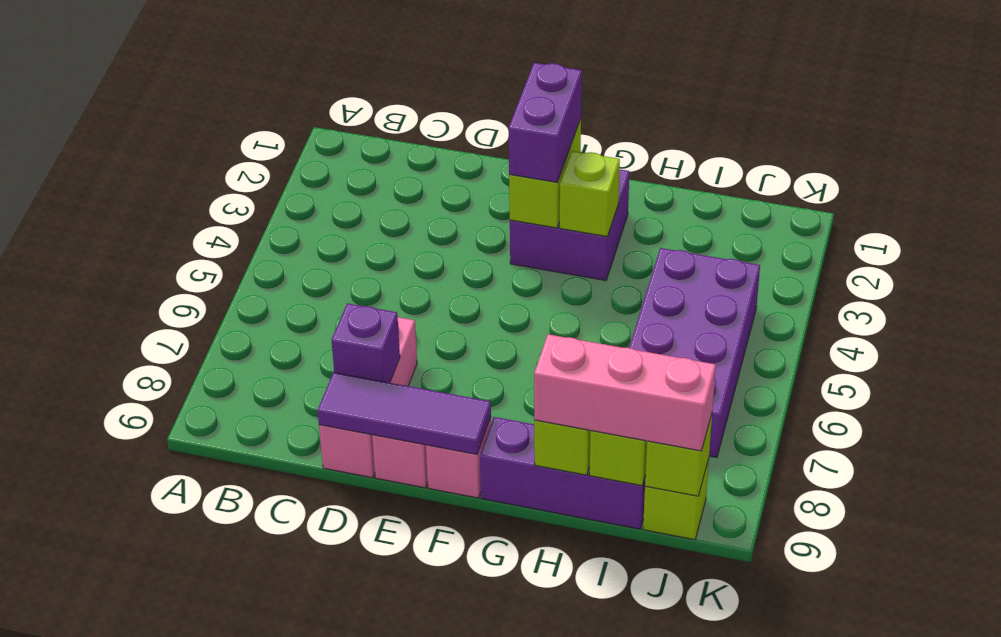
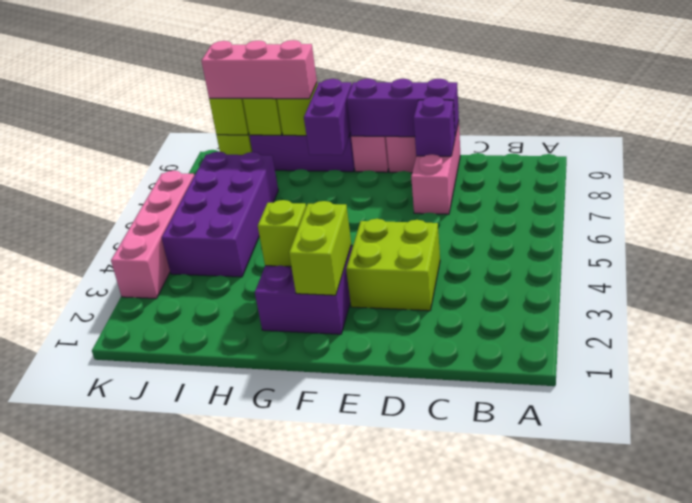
none -> lime brick D3:E4 level 1
purple tile D9:F9 level 2 -> purple brick D9:F9 level 2
purple brick F2:F3 level 3 -> purple brick G8:G9 level 2
none -> pink brick K3:K6 level 1

